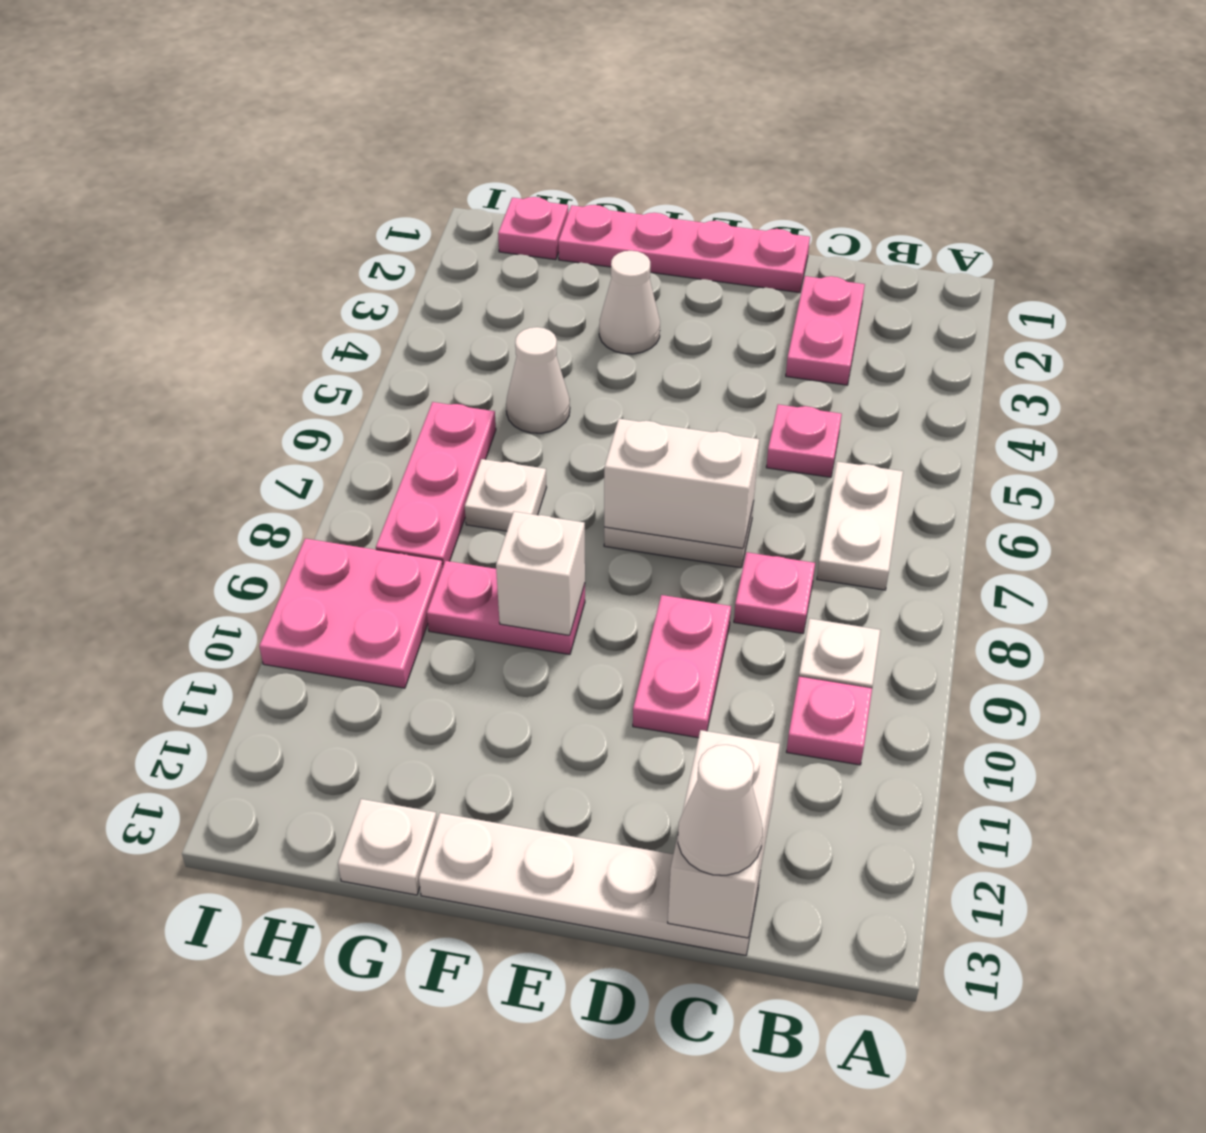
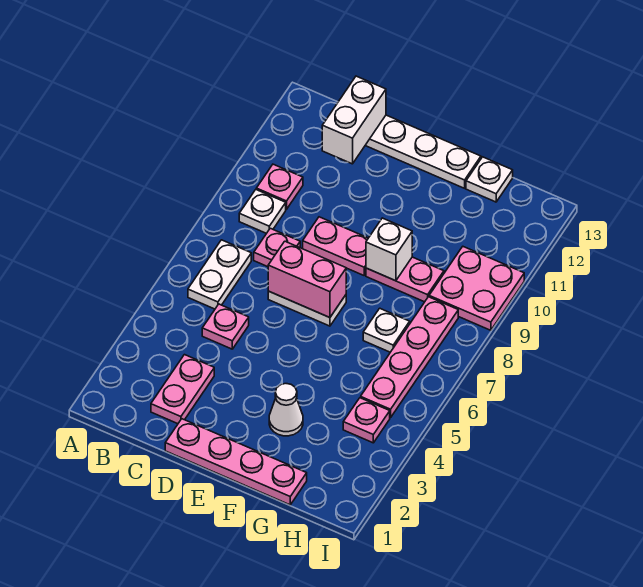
white cone C13 level 3 -> none
white brick D7:E7 level 2 -> pink brick D7:E7 level 2
pink plate D9:D10 level 1 -> pink plate D9:E9 level 1
white cone G5 level 1 -> none
pink plate H1 level 1 -> pink plate H4 level 1
pink plate H6:H8 level 1 -> pink plate H5:H8 level 1

